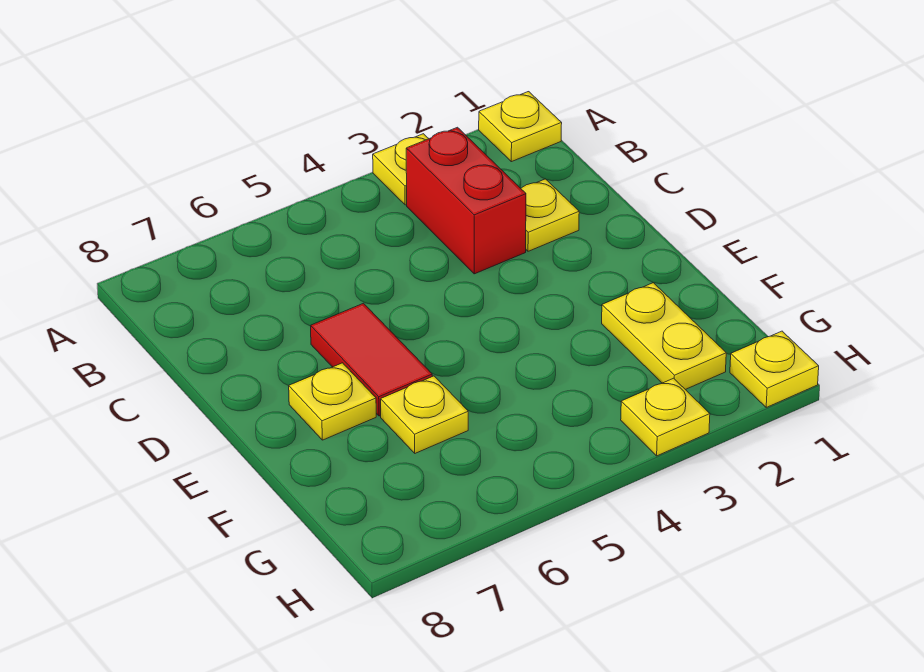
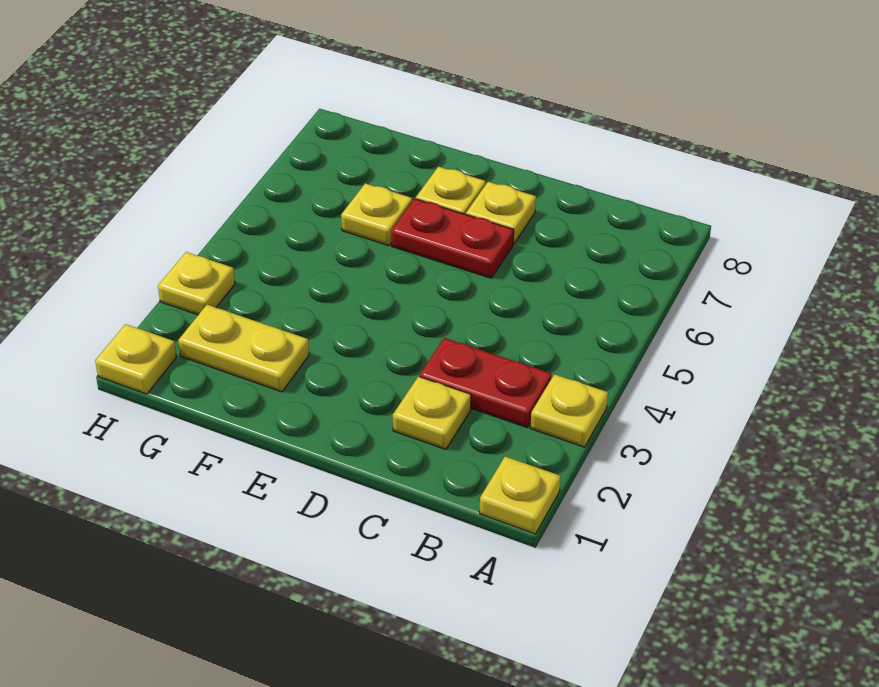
red brick B3:C3 level 1 -> red plate B3:C3 level 1
red tile D6:E6 level 1 -> red plate D6:E6 level 1
none -> yellow plate D7 level 1

